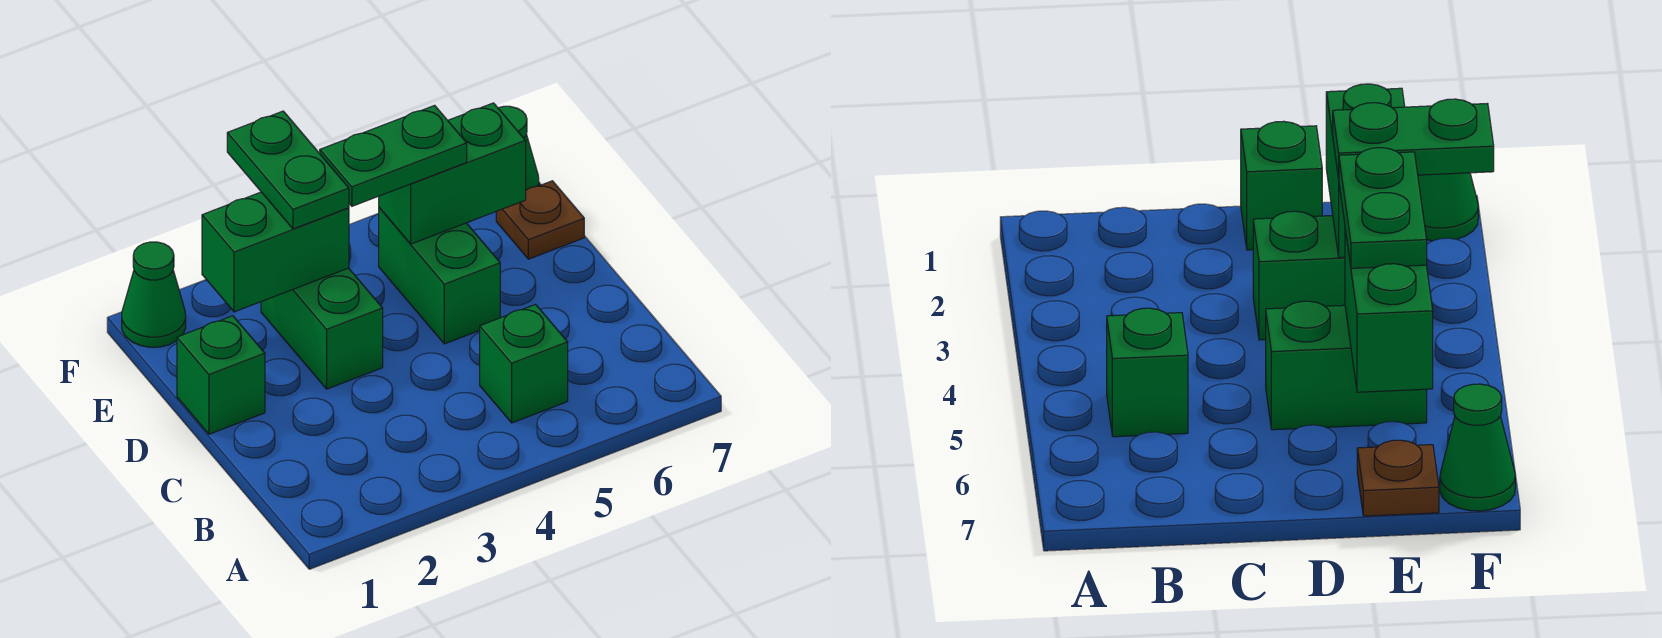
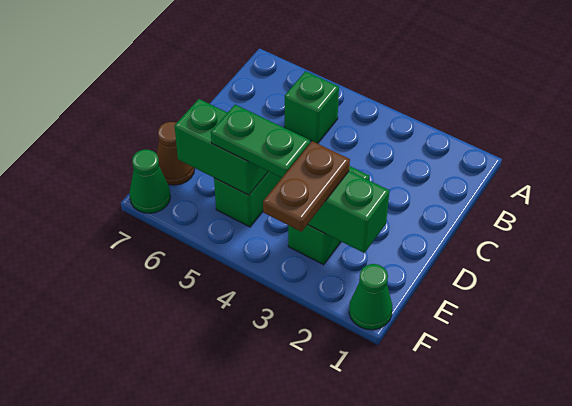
green brick D1 level 1 -> none
green plate E3:F3 level 3 -> brown plate E3:F3 level 3
brown plate E7 level 1 -> brown cone E7 level 1

